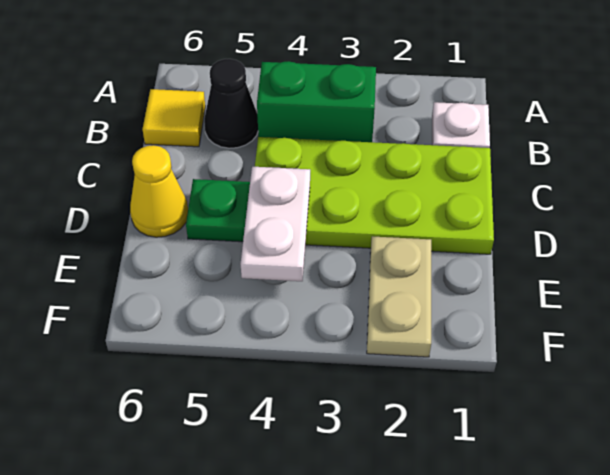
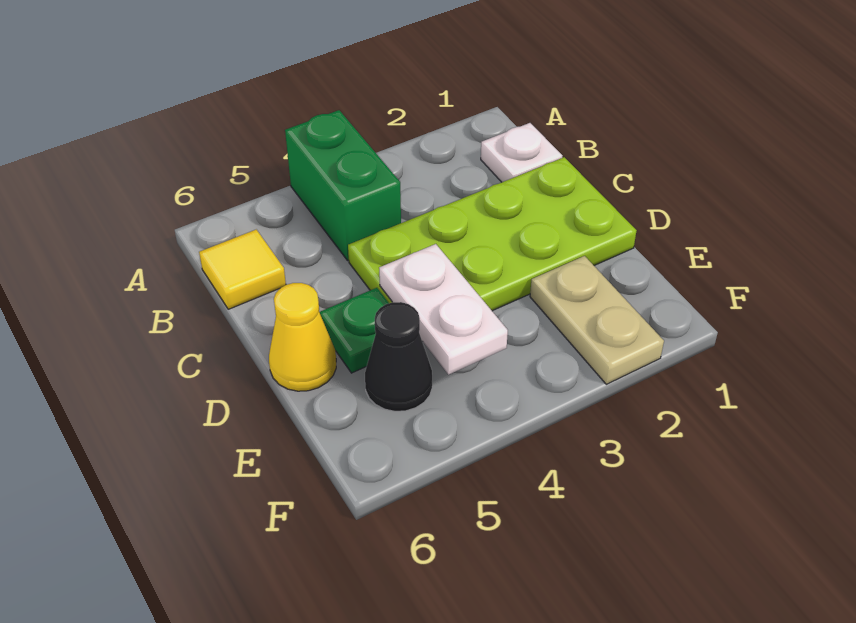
green brick B3:B4 level 1 -> green brick A4:B4 level 1
black cone B5 level 1 -> black cone E5 level 1

